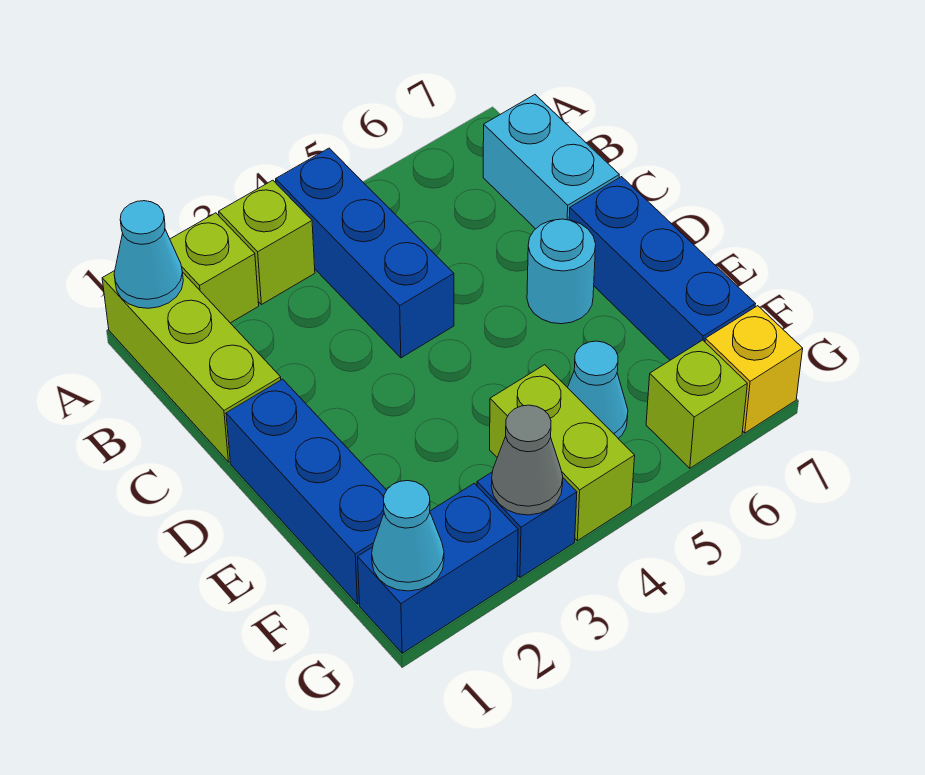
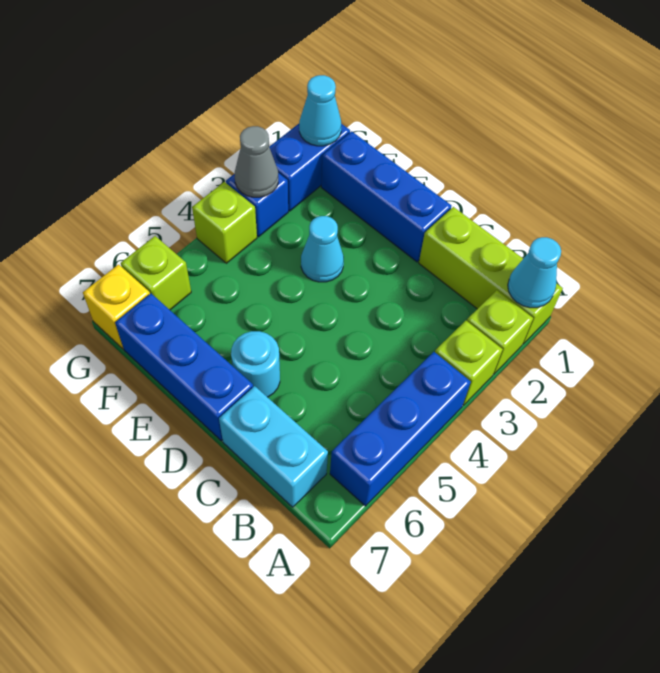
blue brick A4:C4 level 1 -> blue brick A4:A6 level 1
lime brick F4:G4 level 1 -> lime brick G4 level 1
cyan cone F5 level 1 -> cyan cone E3 level 1

